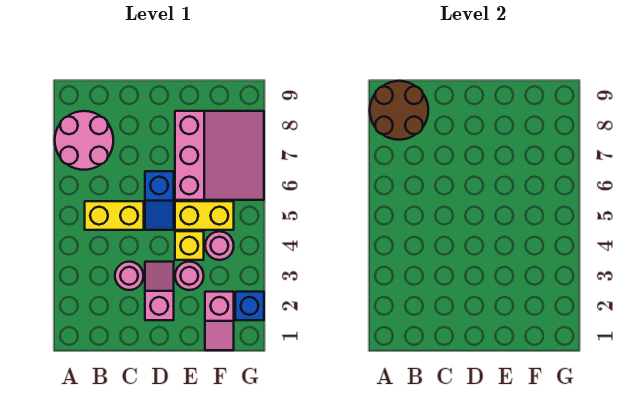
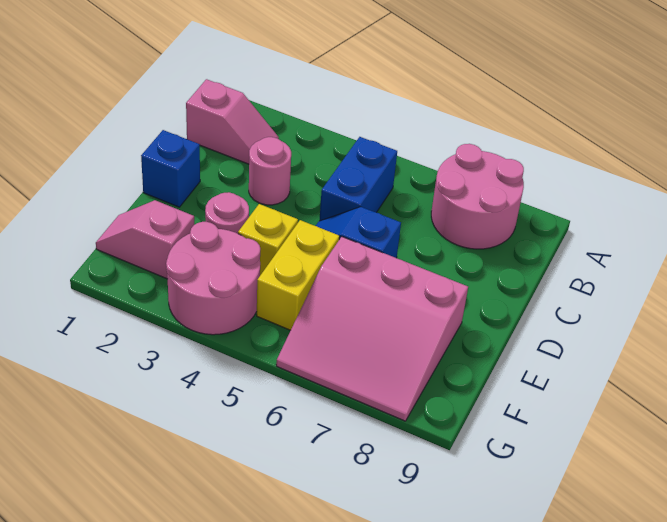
brown round brick A8:B9 level 2 -> none
yellow brick B5:C5 level 1 -> blue brick B5:C5 level 1
pink slope D2:D3 level 1 top 2 -> pink slope B1:B2 level 1 top 1
pink round brick F4 level 1 -> pink round brick F3:G4 level 1
blue brick G2 level 1 -> blue brick D1 level 1

